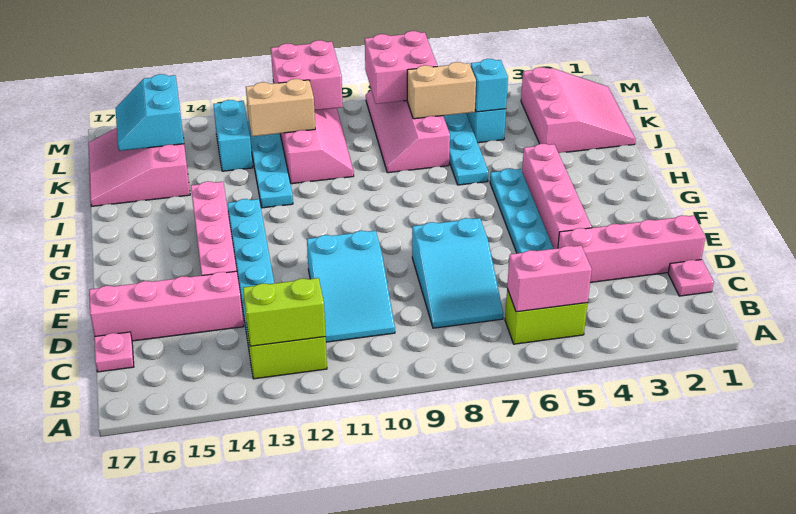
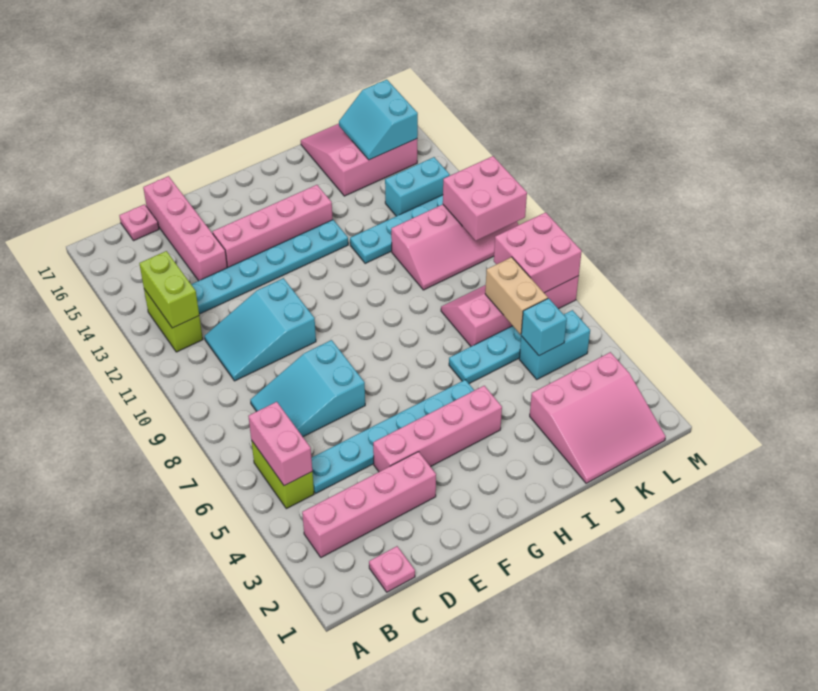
pink brick D1:D4 level 1 -> pink brick B3:E3 level 1
tan brick K11:K12 level 2 -> none
cyan slope K15:L16 level 2 top 15 -> cyan slope K15:L16 level 2 top L

